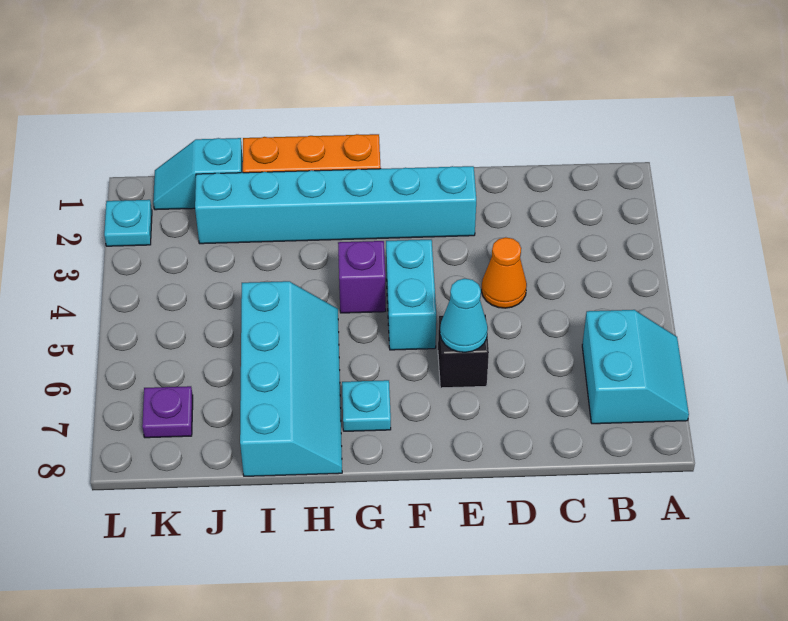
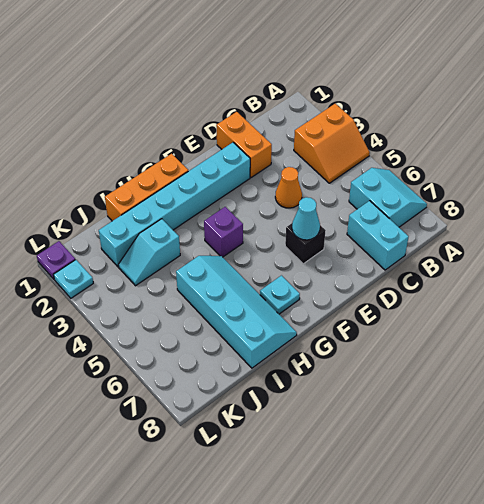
none -> orange slope A3:B4 level 1 top 3
none -> orange brick D1:D2 level 1
cyan brick F4:F5 level 1 -> cyan brick C7:C8 level 1
cyan slope J1:K1 level 1 top J -> cyan slope I3:J3 level 1 top I
purple plate K7 level 1 -> purple plate L1 level 1

